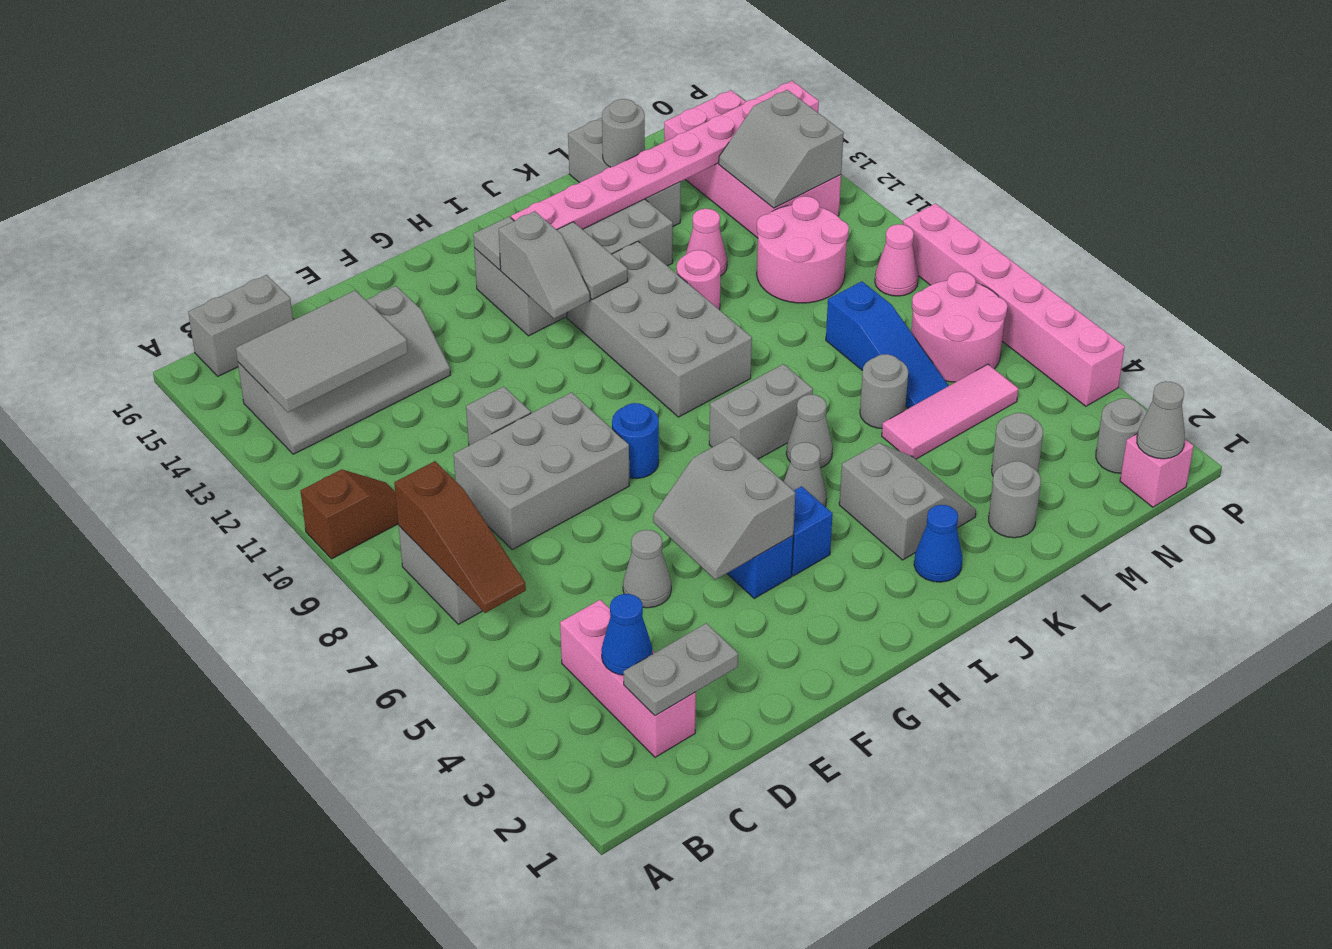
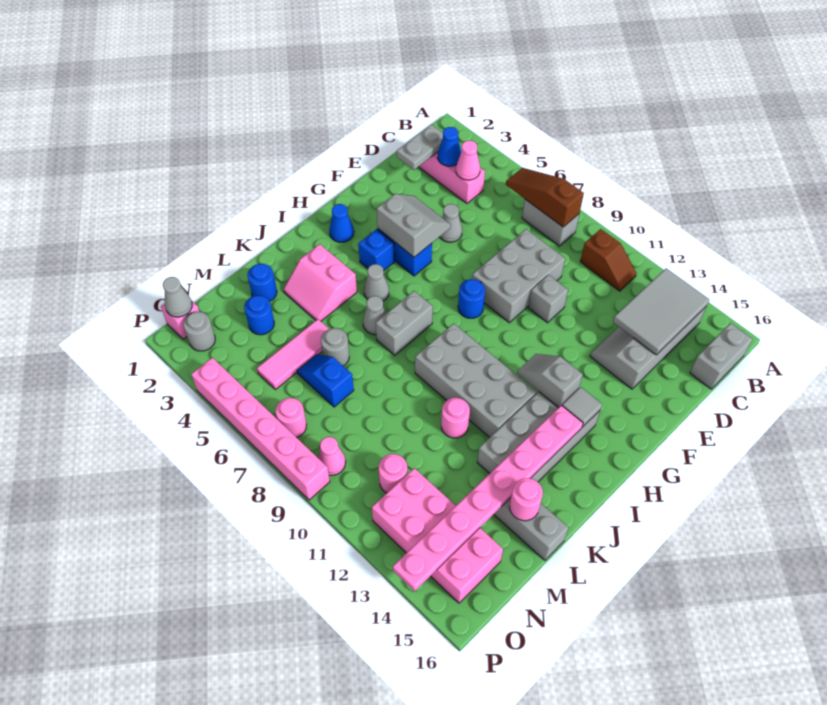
brown slope A10:B10 level 1 top A -> brown slope B10:B11 level 1 top 10
grey tile I12:I13 level 2 -> none
blue cone J2 level 1 -> blue cone H2 level 1
grey slope J3:K4 level 1 top J -> pink slope J3:K4 level 1 top J
grey round brick L2 level 1 -> blue round brick L2 level 1
pink cone L12 level 1 -> pink cone C4 level 2
grey round brick L15 level 2 -> pink round brick L15 level 2
grey round brick M3 level 1 -> blue round brick M3 level 1
blue slope M6:M8 level 1 top 8 -> blue slope M6:M7 level 1 top 7
pink round brick M10:N11 level 1 -> pink round brick N11 level 1
pink round brick N6:O7 level 1 -> pink round brick O7 level 1
grey slope N12:O13 level 2 top O -> none

